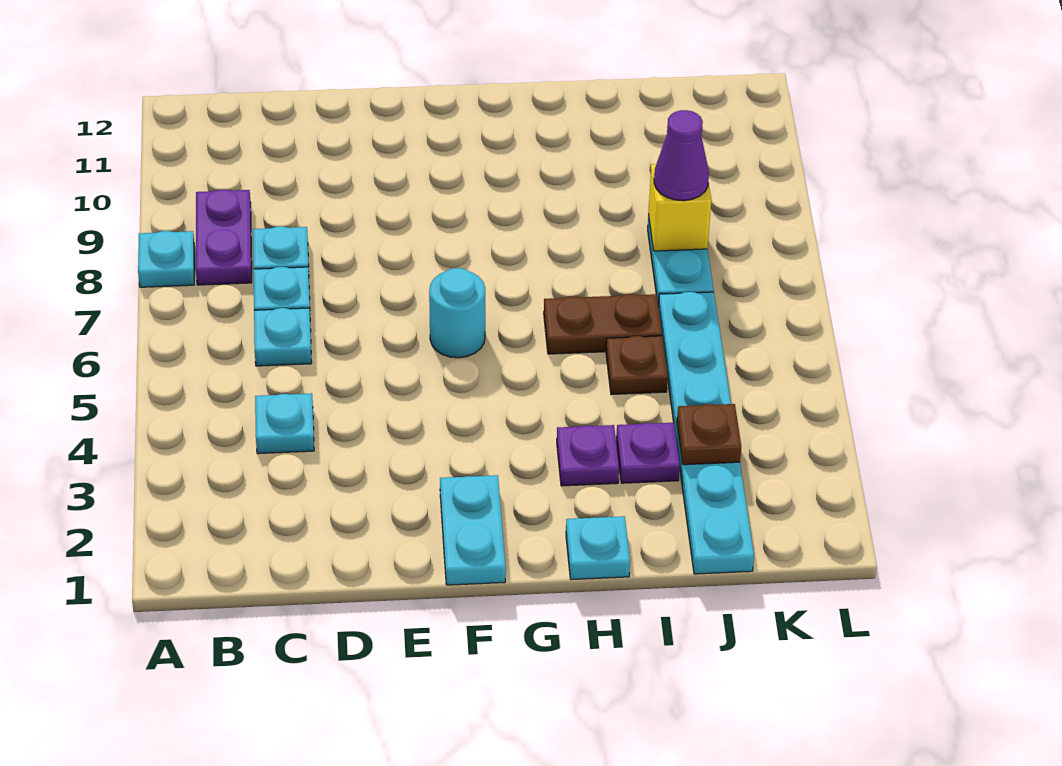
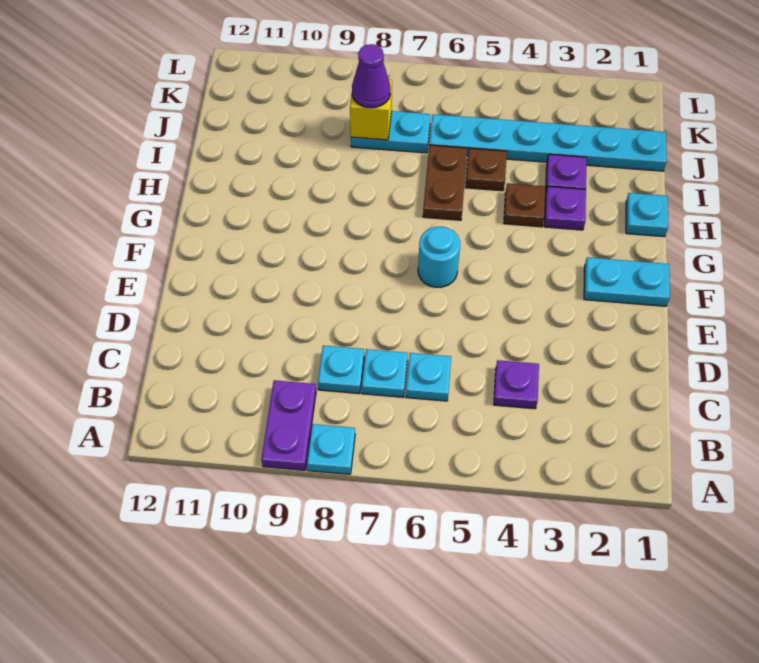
purple plate B8:B9 level 1 -> purple plate A9:B9 level 1
cyan plate C4 level 1 -> purple plate C4 level 1
brown plate J3 level 2 -> brown plate H4 level 1

